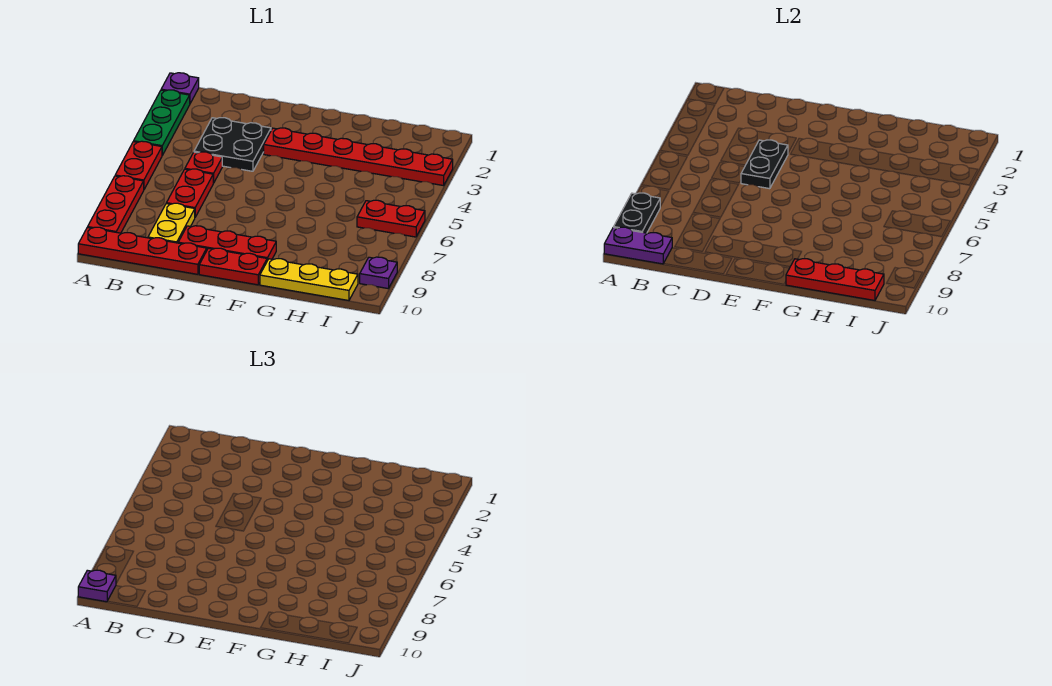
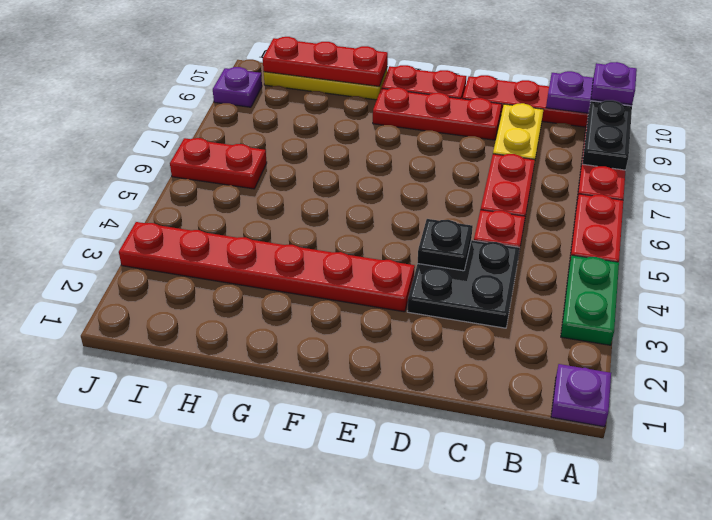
green plate A2:A4 level 1 -> green plate A3:A4 level 1
black plate D4:D5 level 2 -> black plate D4 level 2

